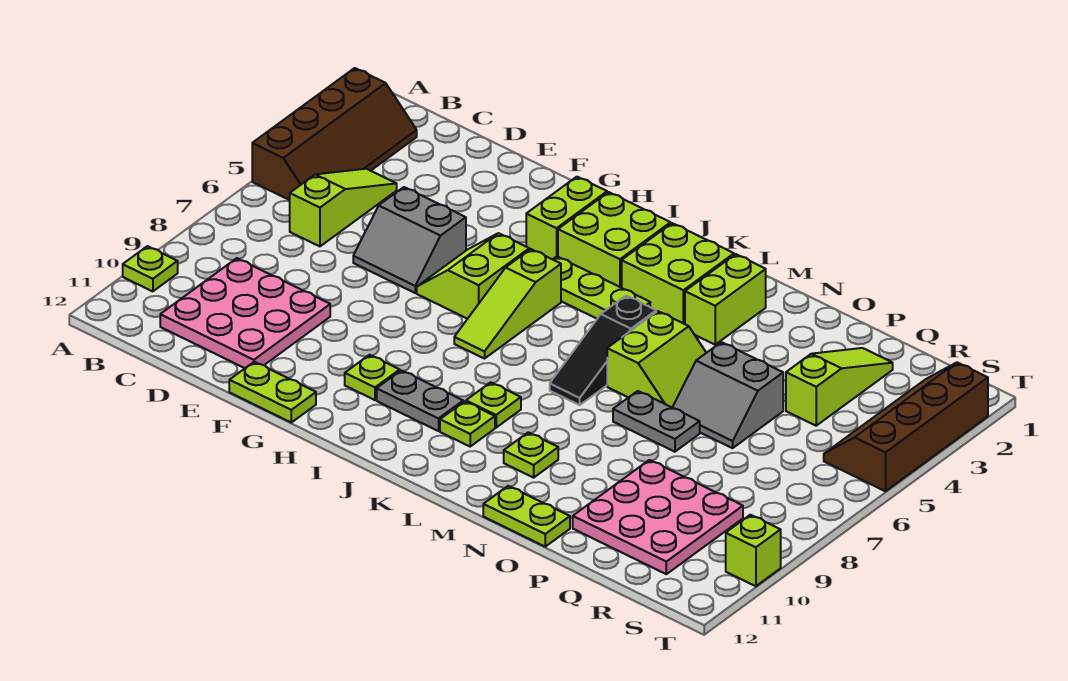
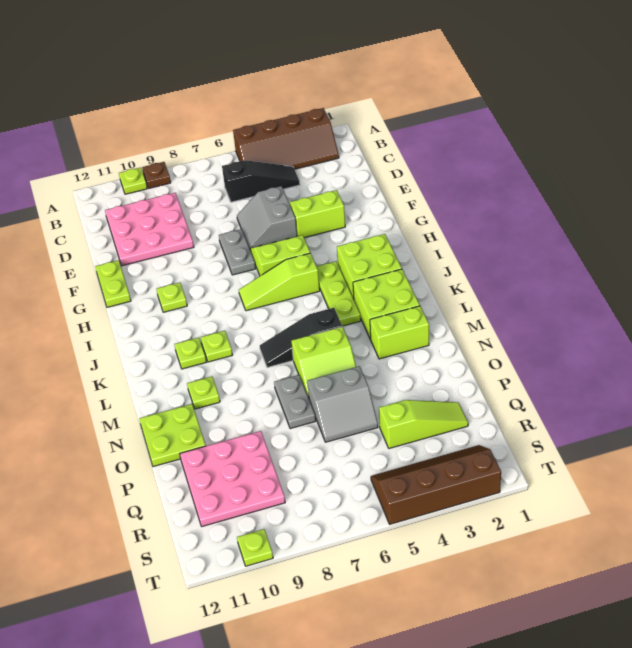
none -> brown plate A9 level 1
lime slope C4:C6 level 1 top 6 -> black slope C4:C6 level 1 top 6
lime brick H2:H3 level 1 -> lime brick F3:F4 level 1
grey plate I10:J10 level 1 -> grey plate F7:G7 level 1
lime plate N12:O12 level 1 -> lime plate N11:O12 level 1
grey slope O5:P6 level 1 top 5 -> grey slope O5:P6 level 1 top O
lime brick T10 level 1 -> lime plate T10 level 1

